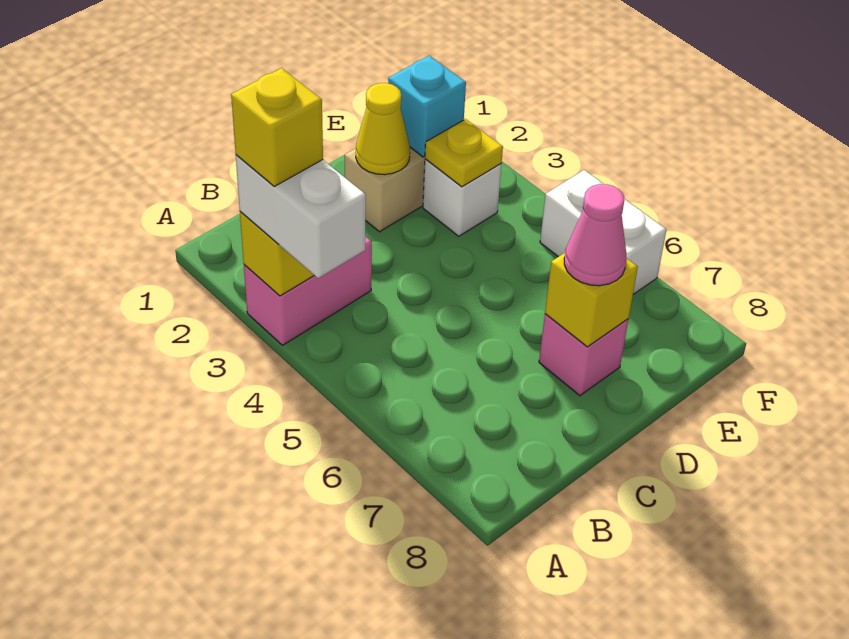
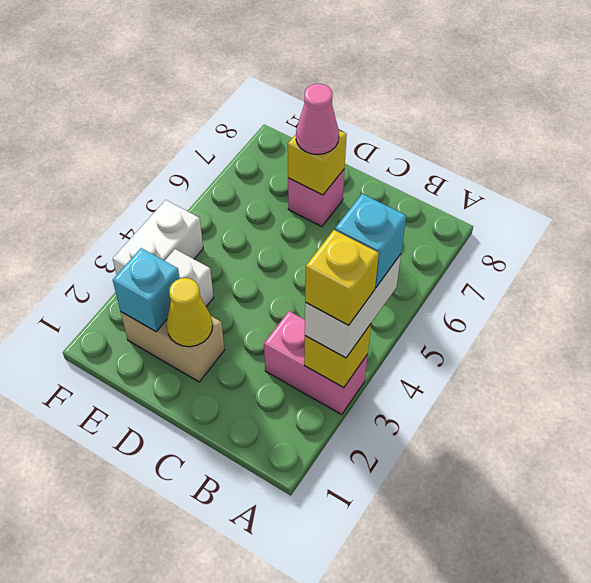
none -> cyan brick A4 level 4
yellow plate E3 level 2 -> none
white brick F5:F6 level 1 -> white brick F3:F4 level 1

